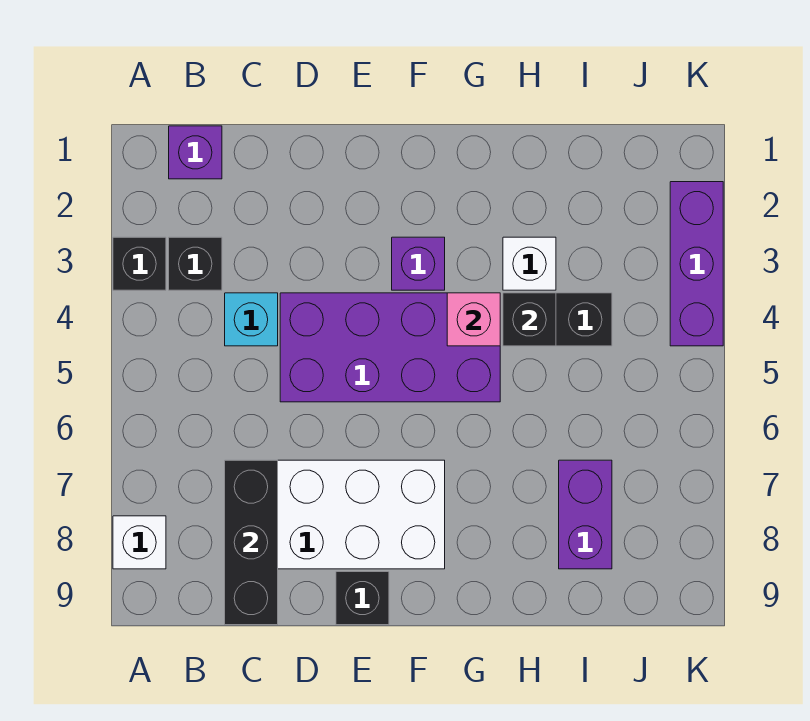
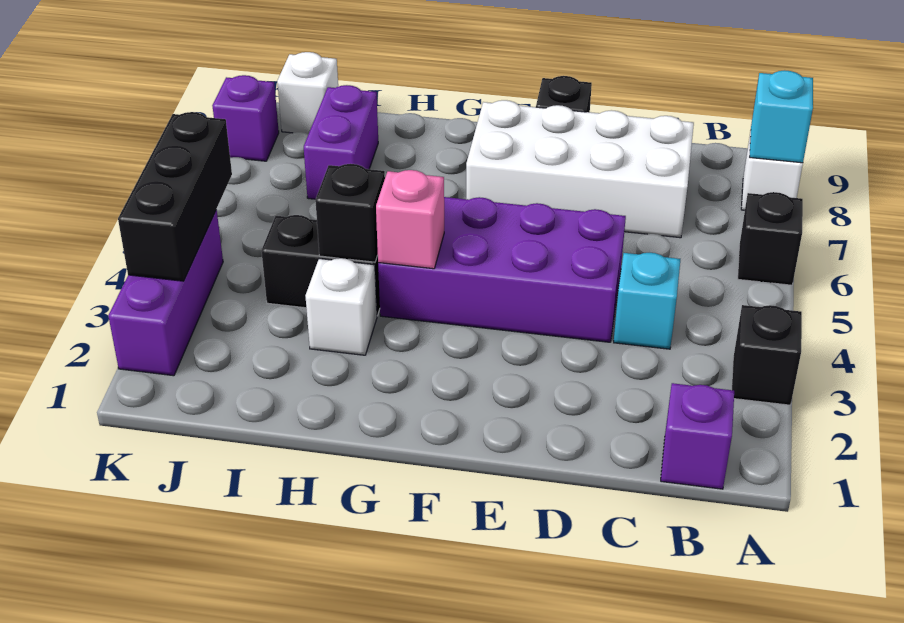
none -> cyan brick A8 level 2
black brick B3 level 1 -> black brick A6 level 1
black brick C7:C9 level 2 -> black brick K3:K5 level 2
purple brick F3 level 1 -> purple brick K8 level 1
none -> white brick J9 level 1

